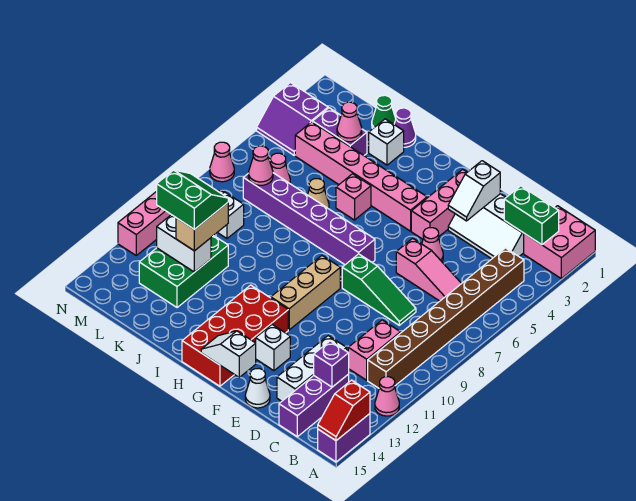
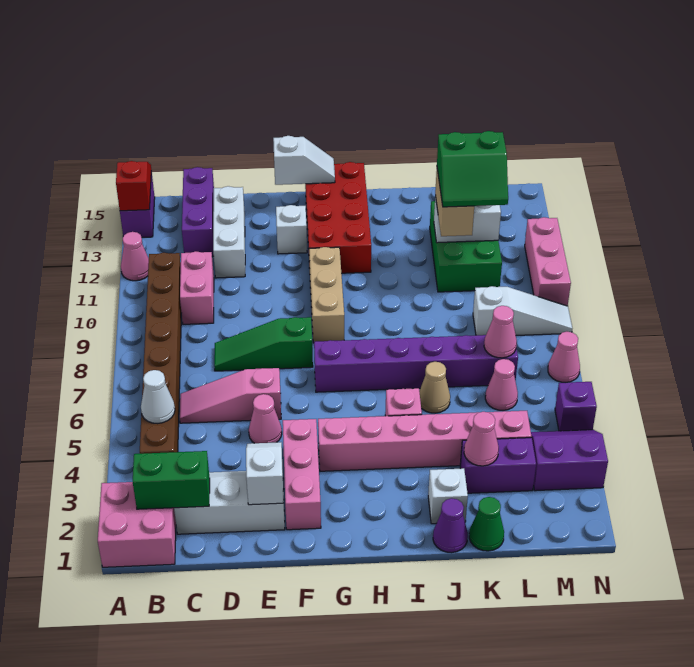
purple brick C13 level 2 -> purple brick N5 level 1
white cone E15 level 1 -> white cone B5 level 2

